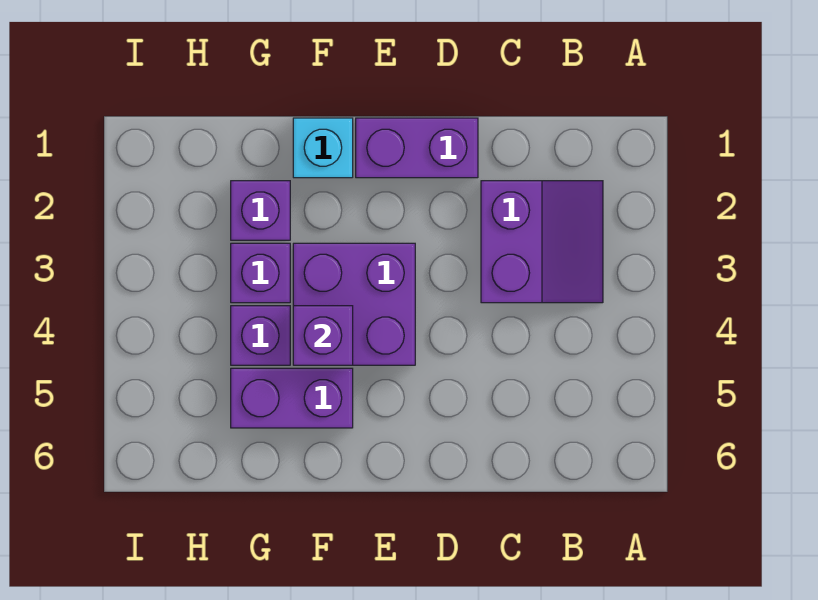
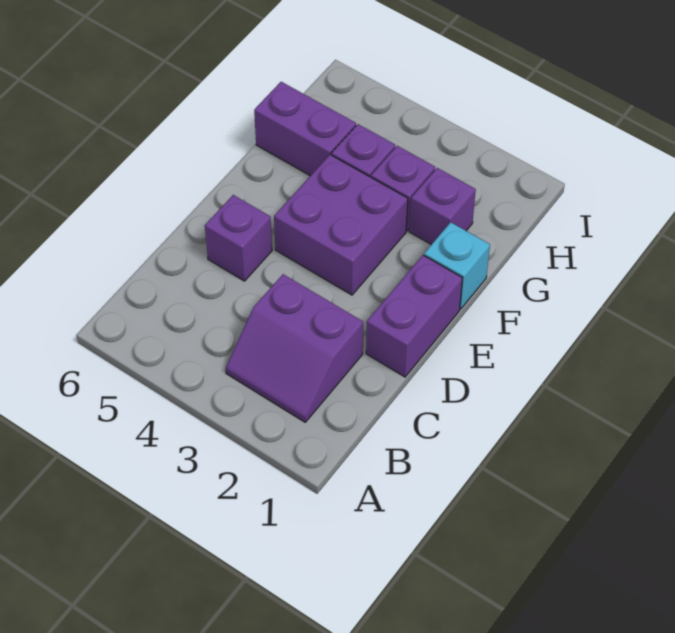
purple brick F4 level 2 -> purple brick D5 level 1
purple brick F5:G5 level 1 -> purple brick G5:G6 level 1

